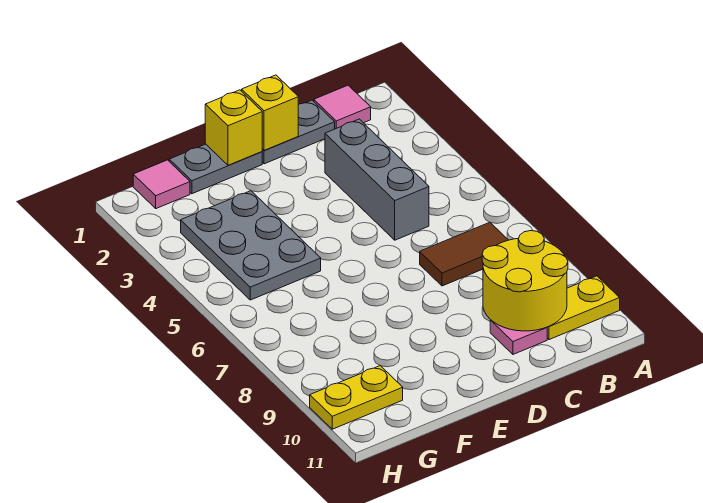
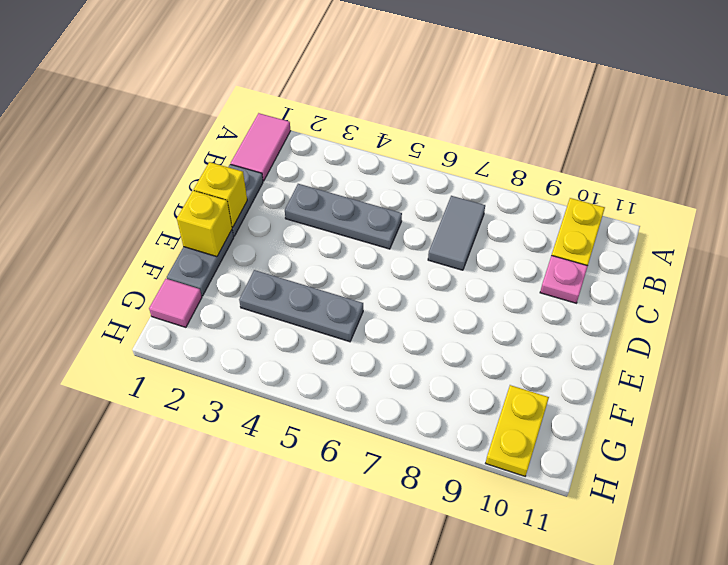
pink tile B1 level 1 -> pink tile A1:B1 level 1
brown tile B7:C7 level 1 -> grey tile B7:C7 level 1
yellow round brick B9:C10 level 2 -> none
grey brick C3:C5 level 1 -> grey plate C3:C5 level 1
grey plate F3:G5 level 1 -> grey plate F3:F5 level 1

